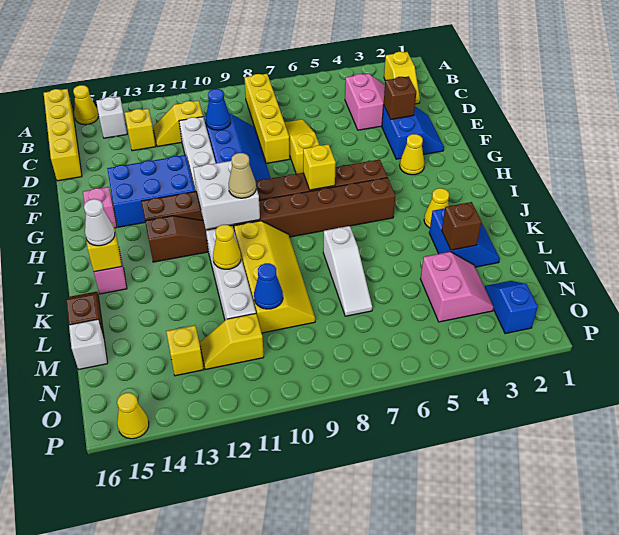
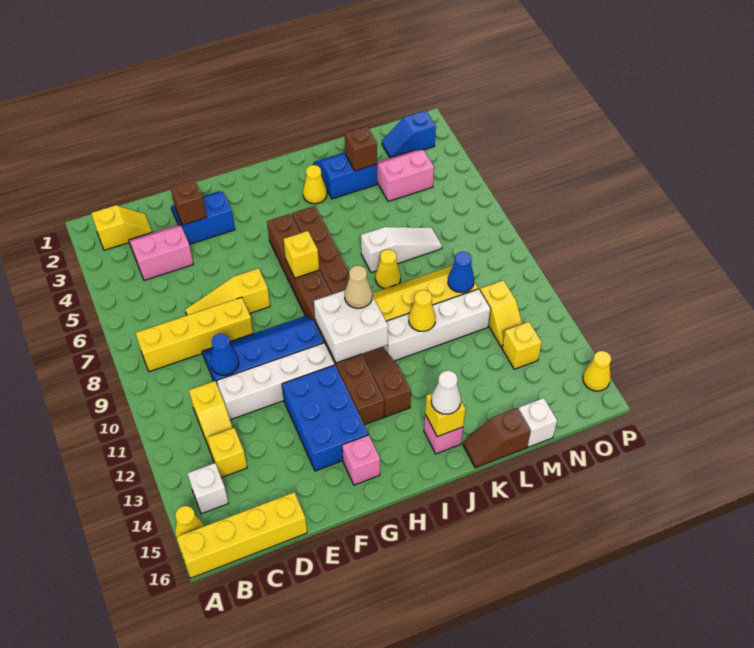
yellow cone G3 level 1 -> yellow cone K8 level 1

